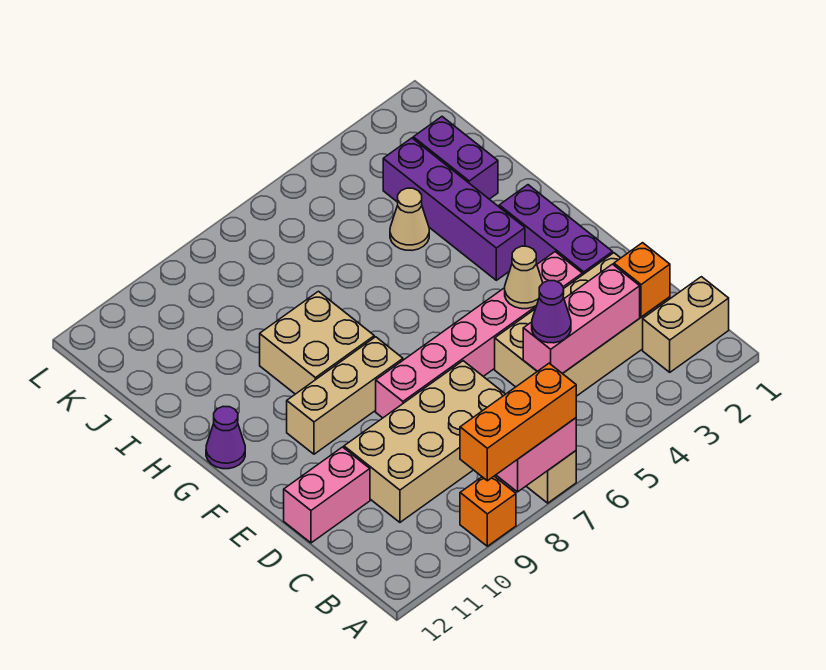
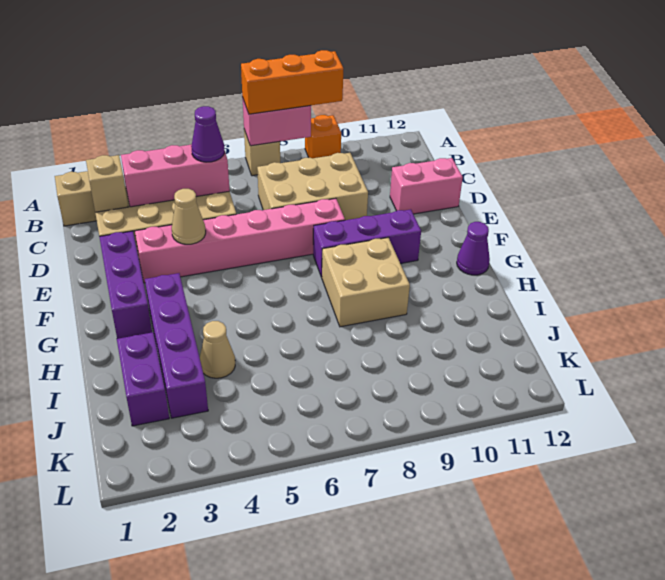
orange brick C2 level 2 -> tan brick C2 level 2
tan brick C7:D10 level 1 -> tan brick C7:D9 level 1
tan brick F8:F10 level 1 -> purple brick F8:F10 level 1

